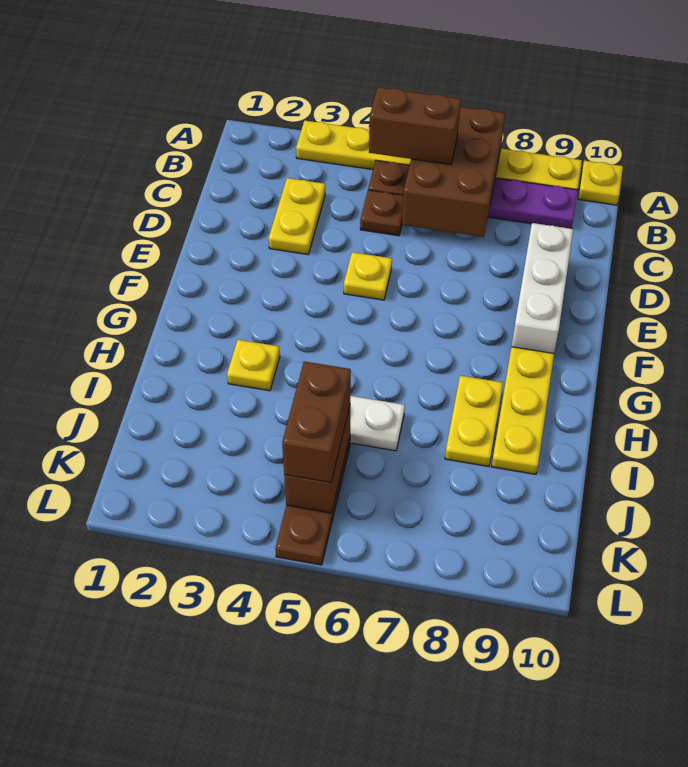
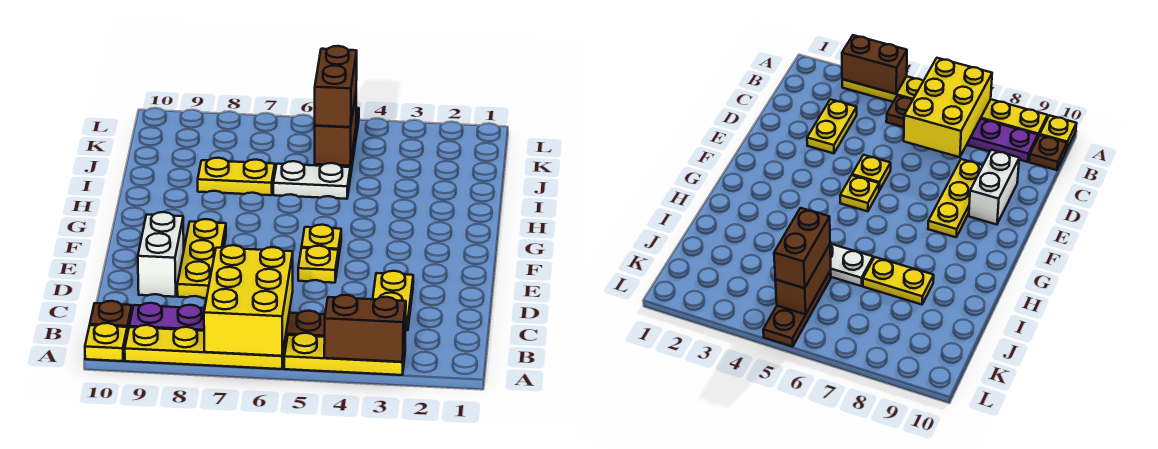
brown brick A6:C7 level 2 -> yellow brick A6:C7 level 2
brown brick B5:B6 level 3 -> brown brick A3:A4 level 2
brown plate C5 level 1 -> brown plate B10 level 1
white brick D9:F9 level 1 -> white brick D9:E9 level 1
yellow plate G9:I9 level 1 -> yellow plate D8:F8 level 1
yellow plate H3 level 1 -> yellow plate F5 level 1
yellow plate H8:I8 level 1 -> yellow plate I7:I8 level 1

